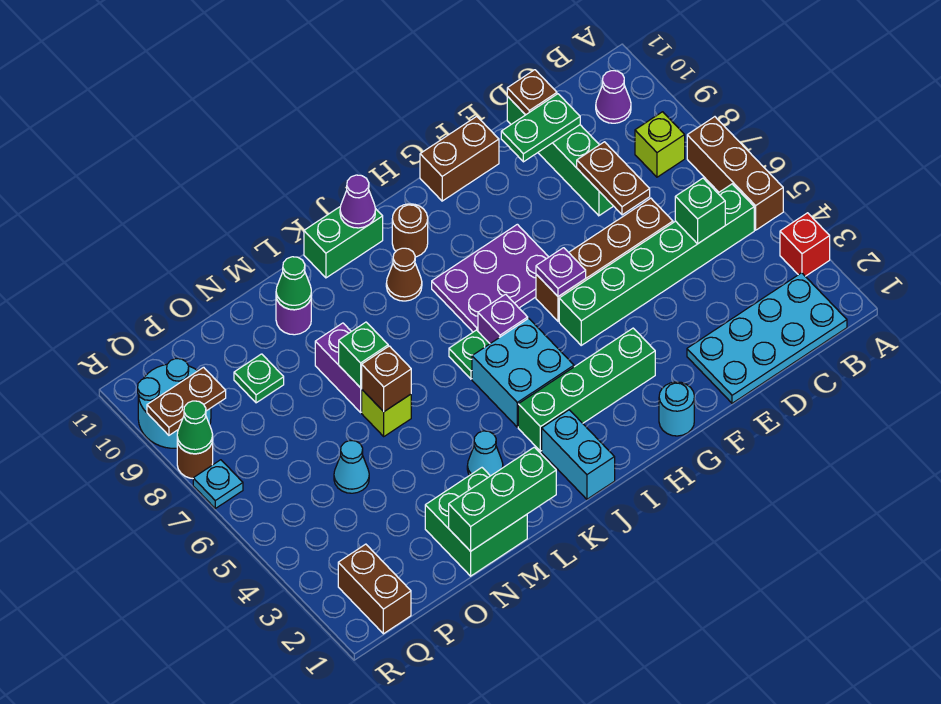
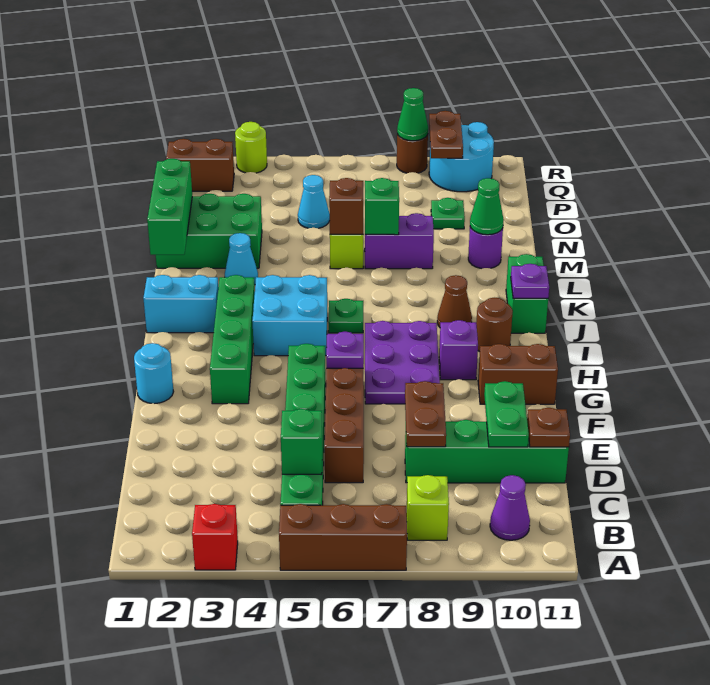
cyan plate B1:E2 level 1 -> none
brown plate D7:D8 level 2 -> brown plate D8:E8 level 2
brown brick F11:G11 level 1 -> brown brick G10:G11 level 1
purple brick I6 level 1 -> purple brick H9 level 1
purple cone J11 level 2 -> purple plate J11 level 2
green brick M1:N2 level 1 -> green brick M1:N3 level 1
none -> lime round brick R3 level 1
cyan plate R7 level 1 -> none

